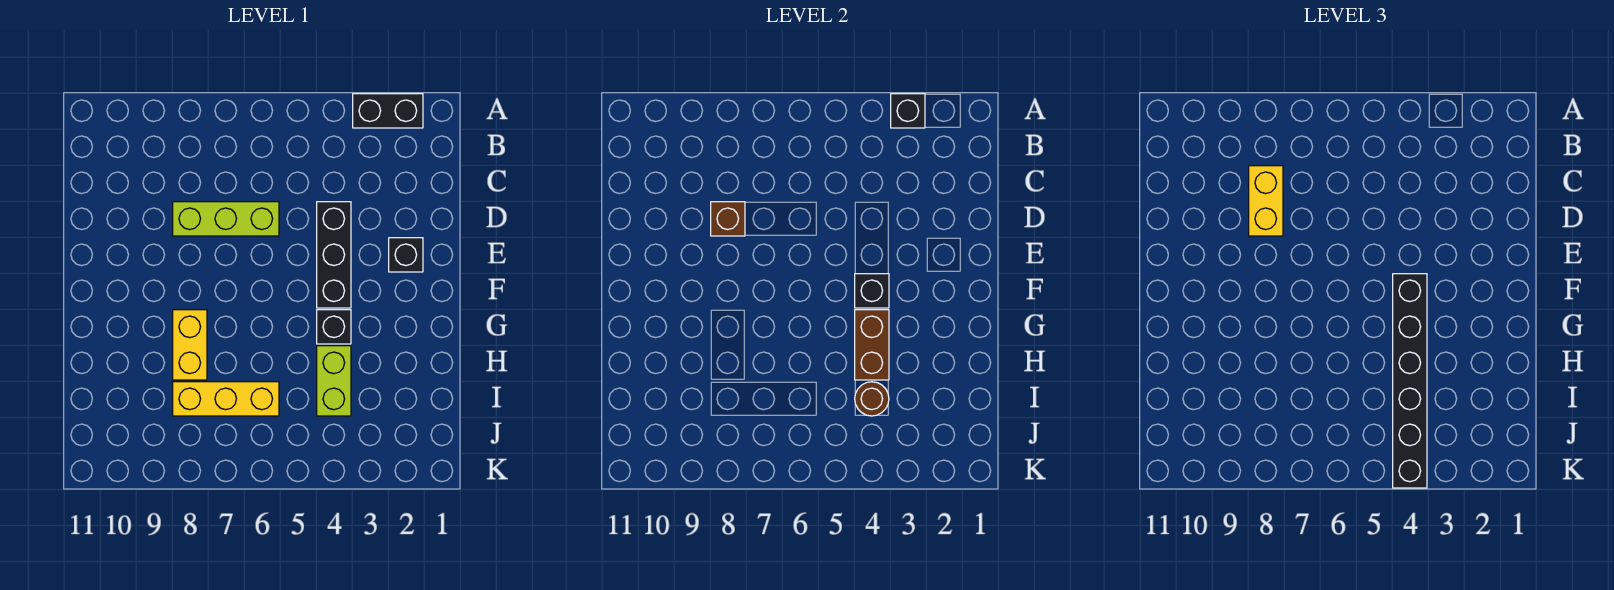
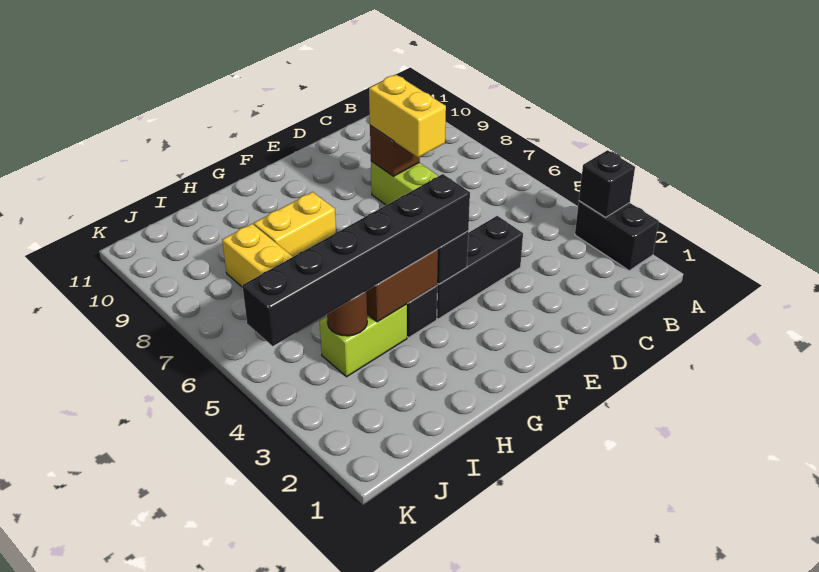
yellow brick C8:D8 level 3 -> yellow brick D7:D8 level 3
black brick E2 level 1 -> none

